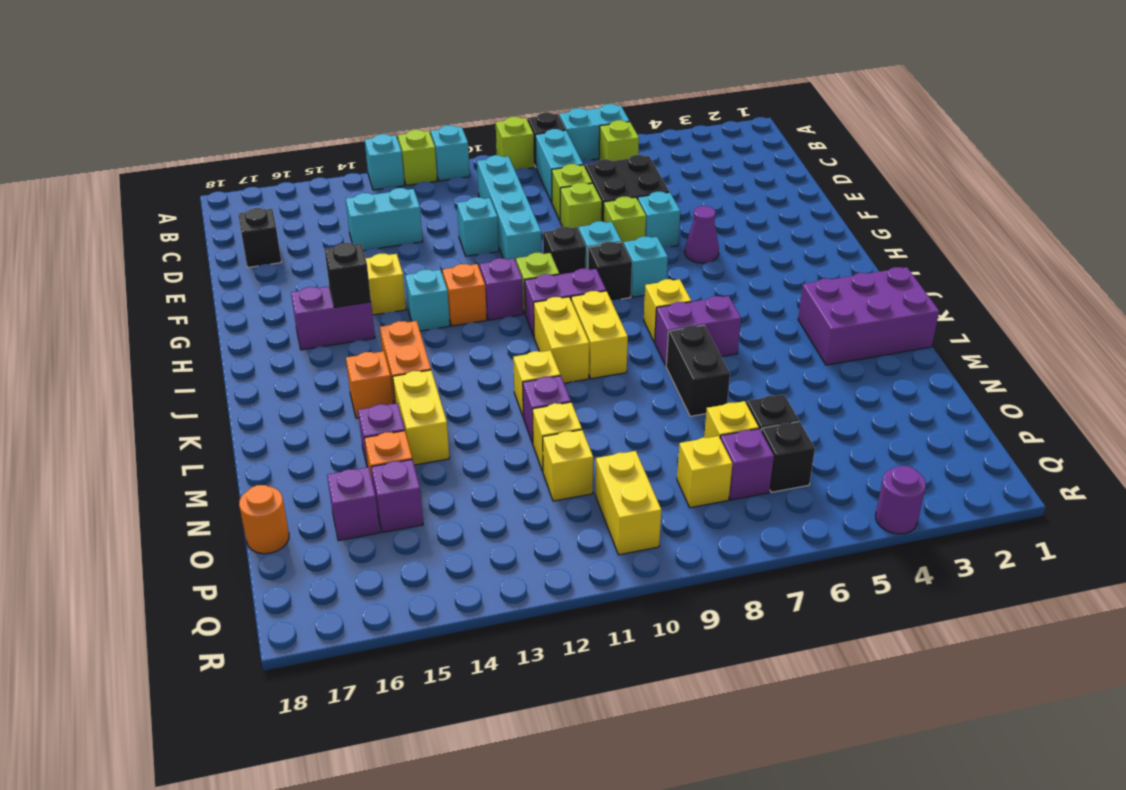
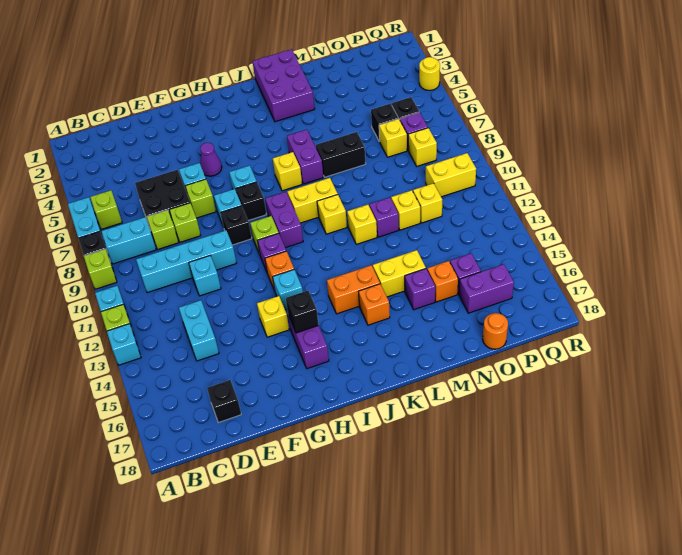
yellow brick J10:K10 level 1 -> yellow brick K10 level 1
purple brick O16 level 1 -> purple brick O16:P16 level 1
purple round brick R4 level 1 -> yellow round brick R4 level 1

